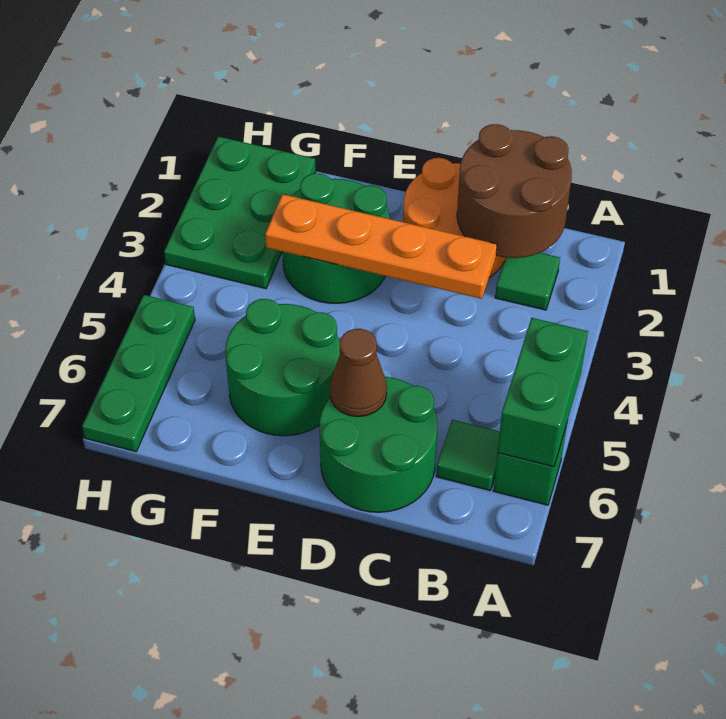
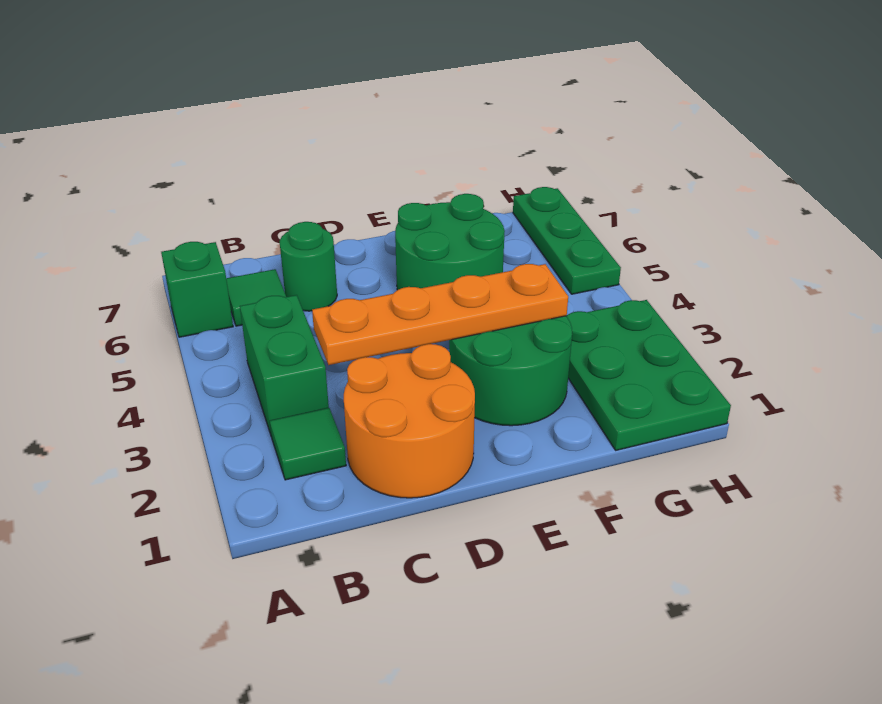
green brick A5:A6 level 2 -> green brick B3:B4 level 1
brown round brick B1:C2 level 2 -> none
green round brick C6:D7 level 1 -> green round brick C6 level 1
brown cone D6 level 2 -> none

